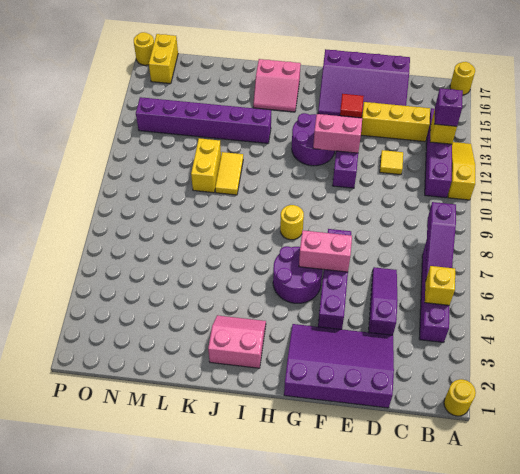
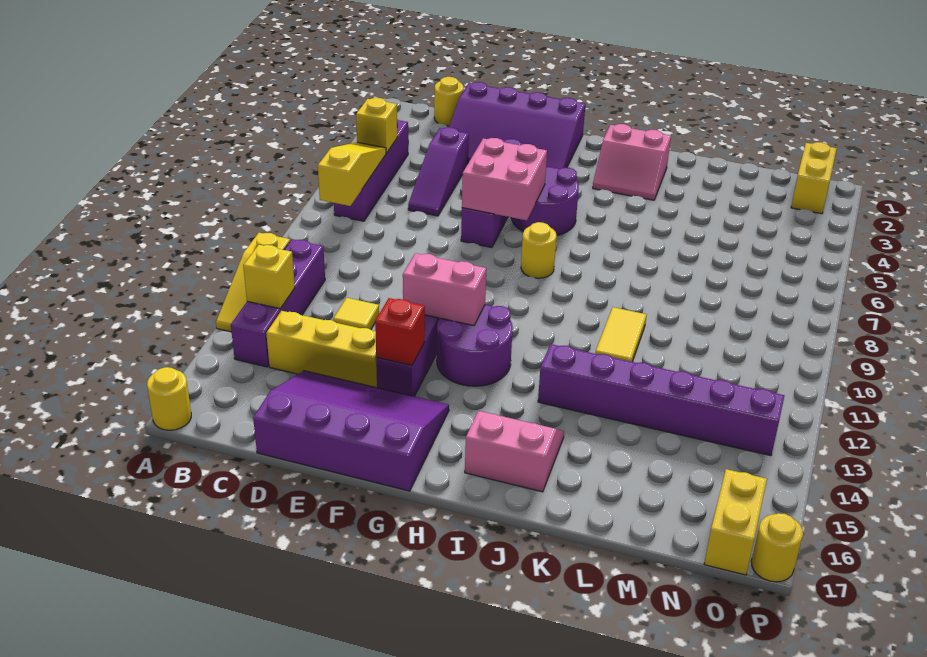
yellow round brick A1 level 1 -> yellow round brick C1 level 1
purple slope B6:B8 level 2 top 8 -> yellow slope B6:B8 level 2 top 8
purple brick B13 level 3 -> none
pink brick F6:G6 level 2 -> pink brick F6:G7 level 2
red tile F14 level 2 -> red brick F14 level 2
yellow brick L10:L11 level 1 -> yellow brick O1:O2 level 1

